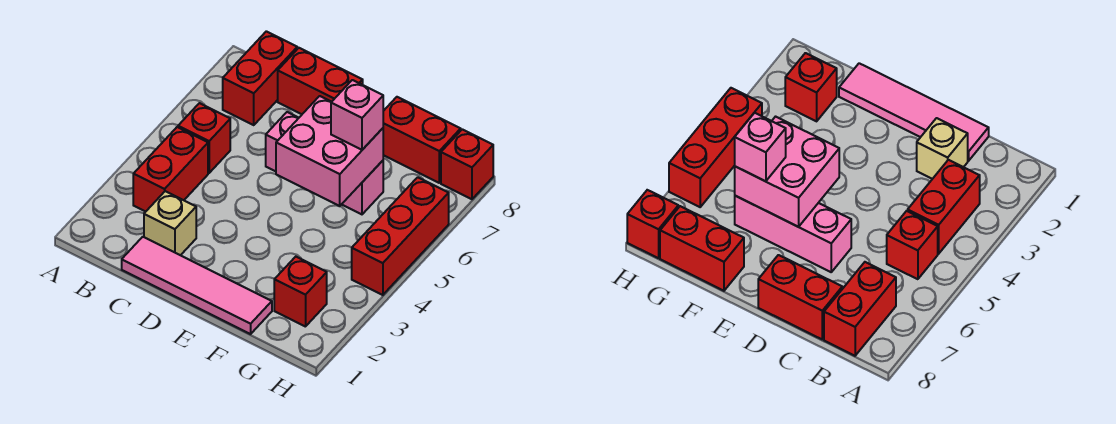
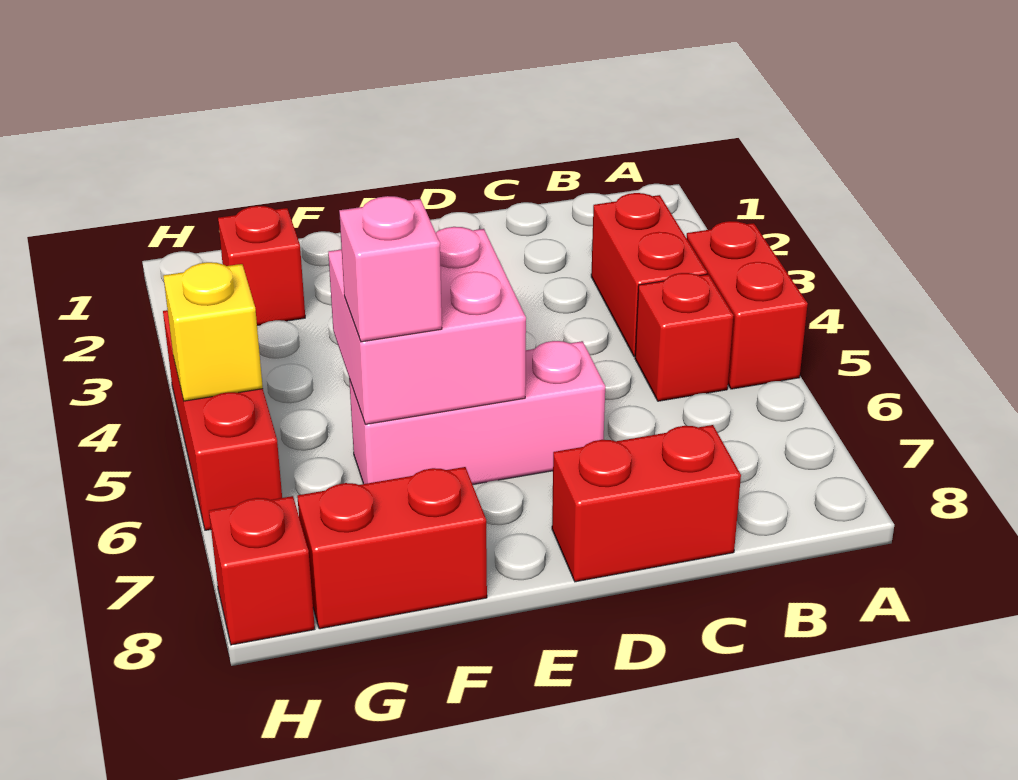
red brick B7:B8 level 1 -> red brick A4:A5 level 1
pink tile C1:F1 level 1 -> none
tan brick C2 level 1 -> none
none -> yellow brick H5 level 2

